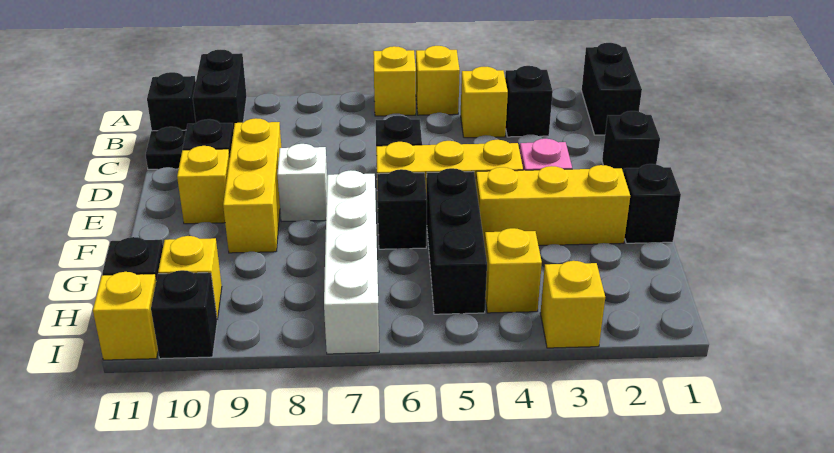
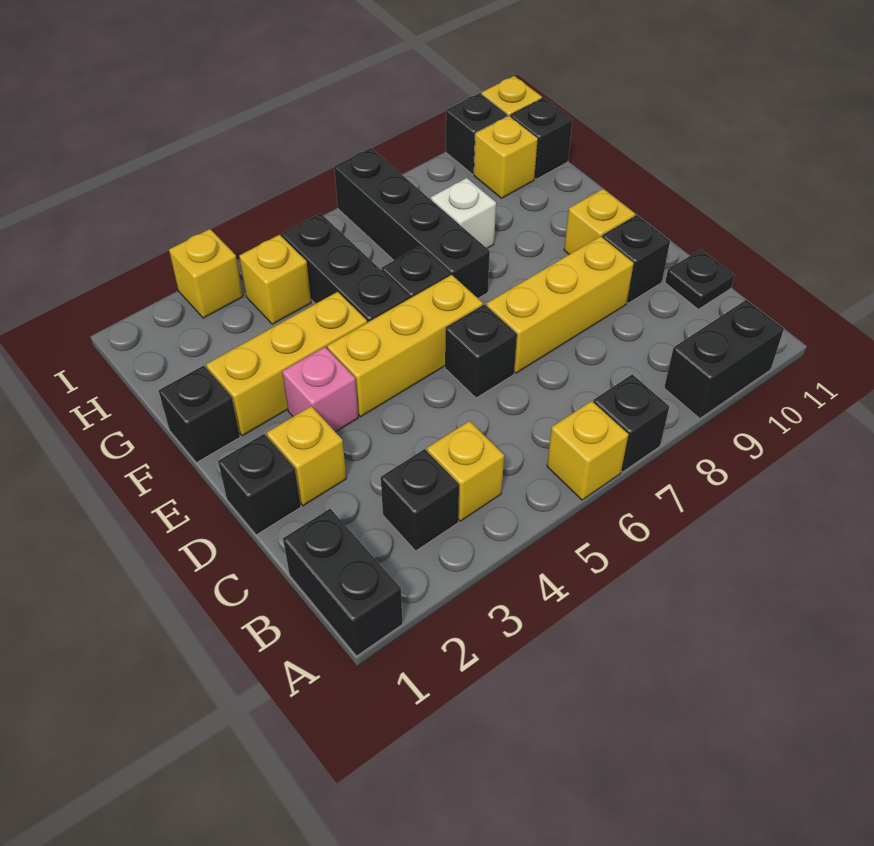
yellow brick A5 level 1 -> yellow brick D2 level 1
black brick A10:B10 level 1 -> black brick A9:A10 level 1
black brick B11 level 1 -> black brick A7 level 1
yellow brick D9:F9 level 1 -> yellow brick D7:D9 level 1
white brick E8 level 1 -> white brick G8 level 1
white brick F7:I7 level 1 -> black brick F7:I7 level 1

